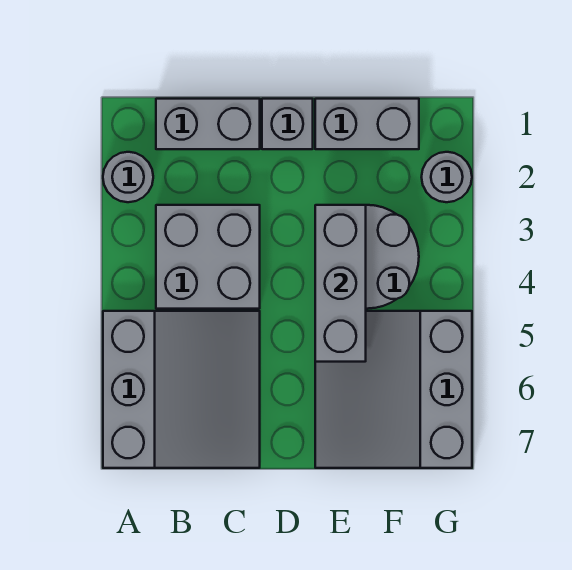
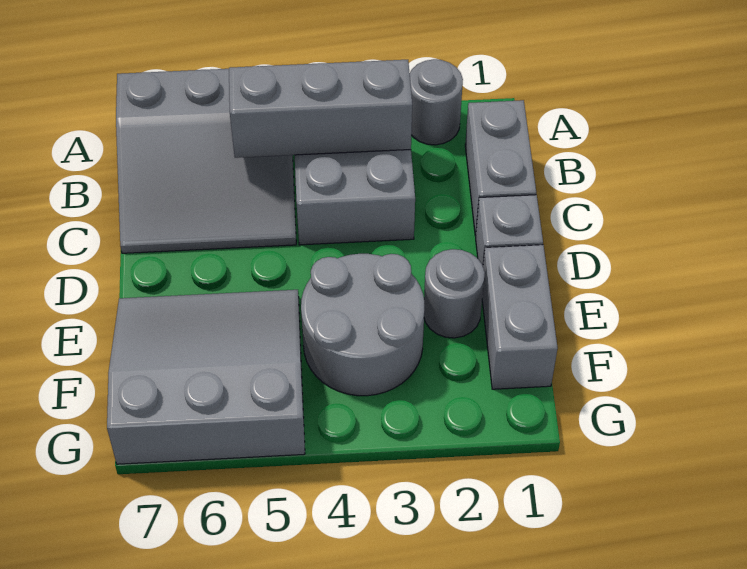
grey brick E3:E5 level 2 -> grey brick B3:B5 level 2
grey round brick G2 level 1 -> grey round brick E2 level 1

